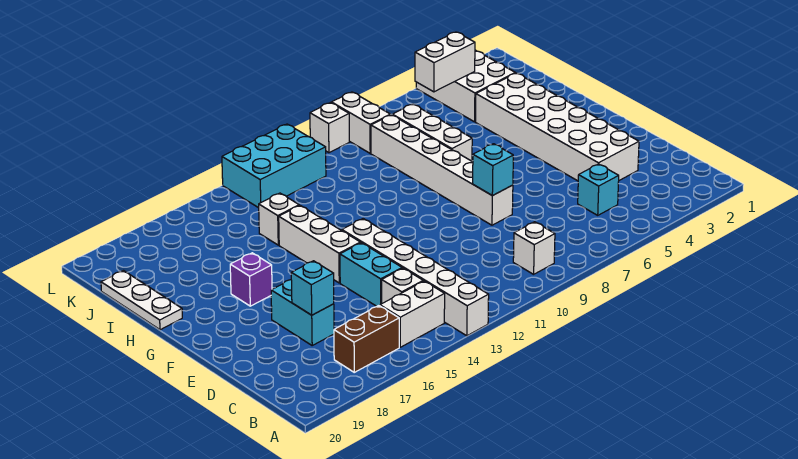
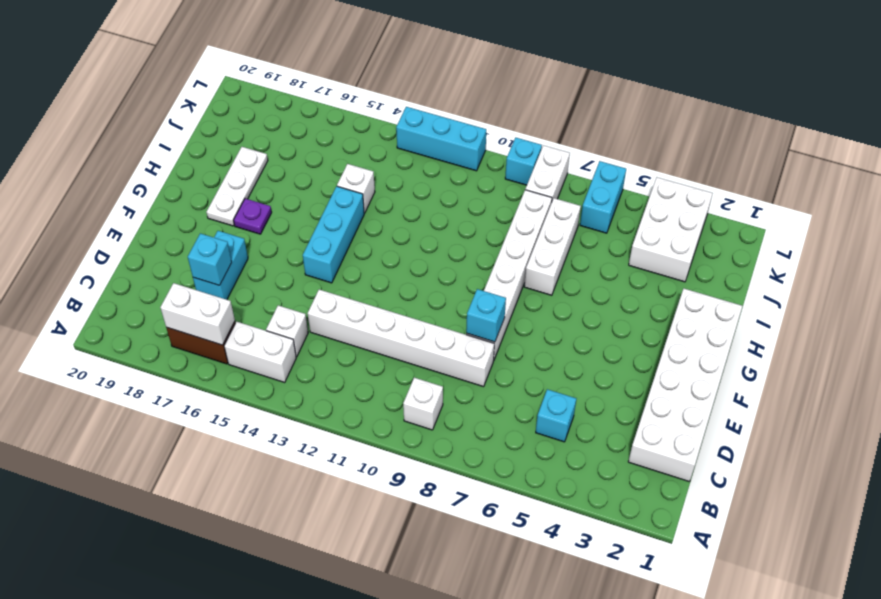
white brick A13:F13 level 1 -> white brick D8:D13 level 1
white brick D3:I4 level 1 -> white brick C1:H2 level 1
cyan brick D14:E14 level 1 -> cyan brick K6:L6 level 1
white brick F14:H14 level 1 -> cyan brick F14:H14 level 1
purple brick G17 level 1 -> purple plate G17 level 1
white plate H20:J20 level 1 -> white plate G18:I18 level 1
white brick K4:K5 level 2 -> white brick B16:B17 level 2
cyan brick K11:L13 level 1 -> cyan brick L11:L13 level 1
white brick L9 level 1 -> cyan brick L9 level 1

